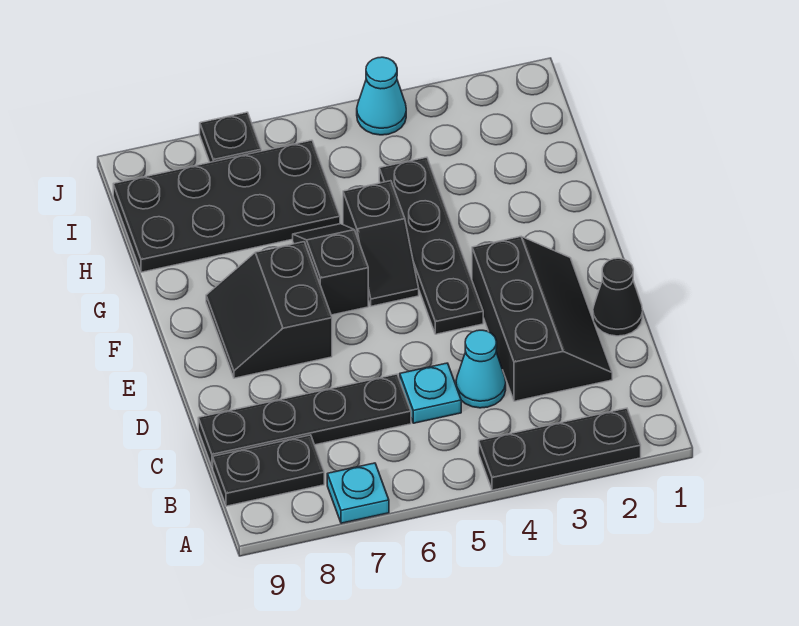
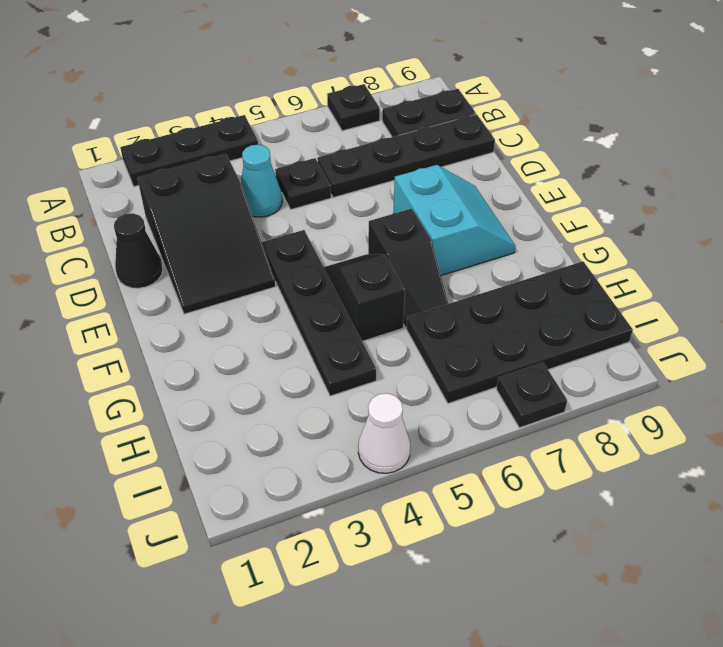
cyan plate A7 level 1 -> black plate A7 level 1
black slope C2:E3 level 1 top 3 -> black slope C2:E3 level 1 top C
cyan plate C5 level 1 -> black plate C5 level 1
black slope E7:F8 level 1 top 7 -> cyan slope E7:F8 level 1 top 7
cyan cone J4 level 1 -> white cone J4 level 1

